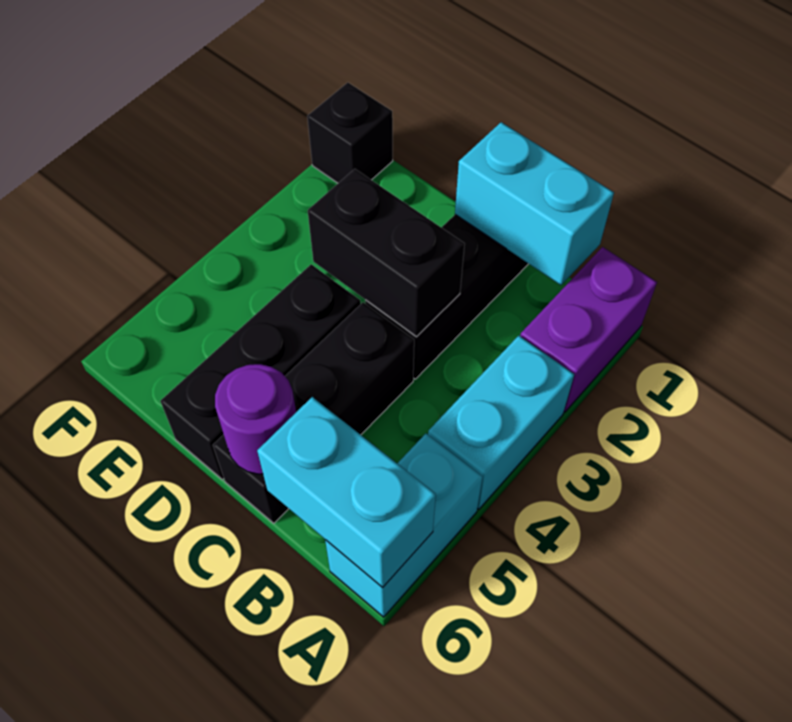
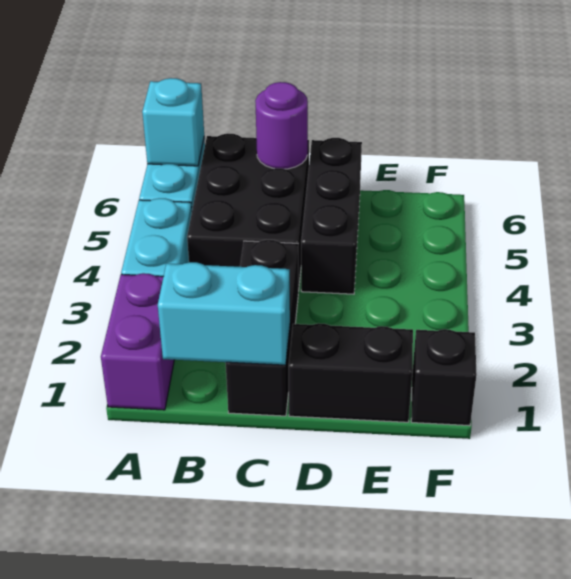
cyan brick A6:B6 level 2 -> cyan brick A6 level 2
black brick C3:D3 level 2 -> black brick D1:E1 level 1
black brick C4:C6 level 1 -> black brick B4:C6 level 1

